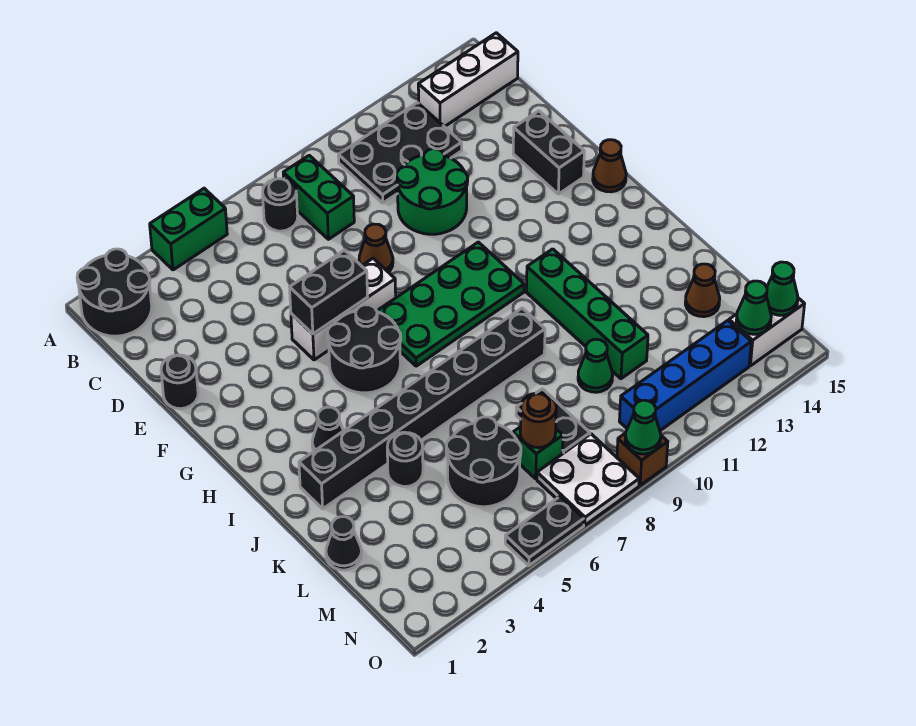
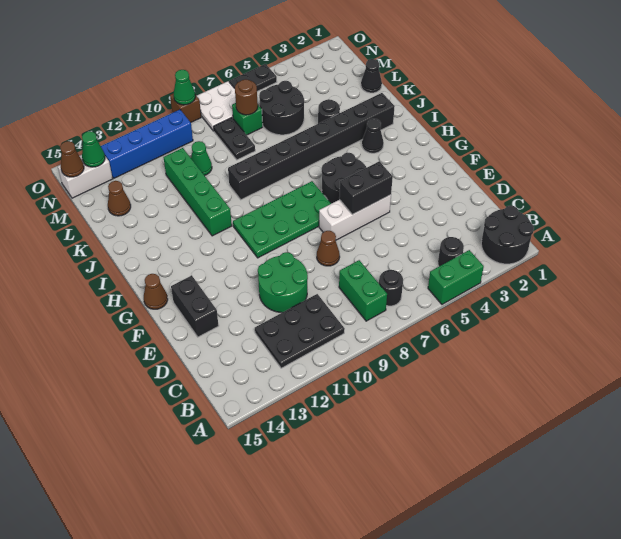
white brick B13:B15 level 1 -> none
black round brick E1 level 1 -> black round brick B4 level 1
green cone N15 level 2 -> brown cone N15 level 2

